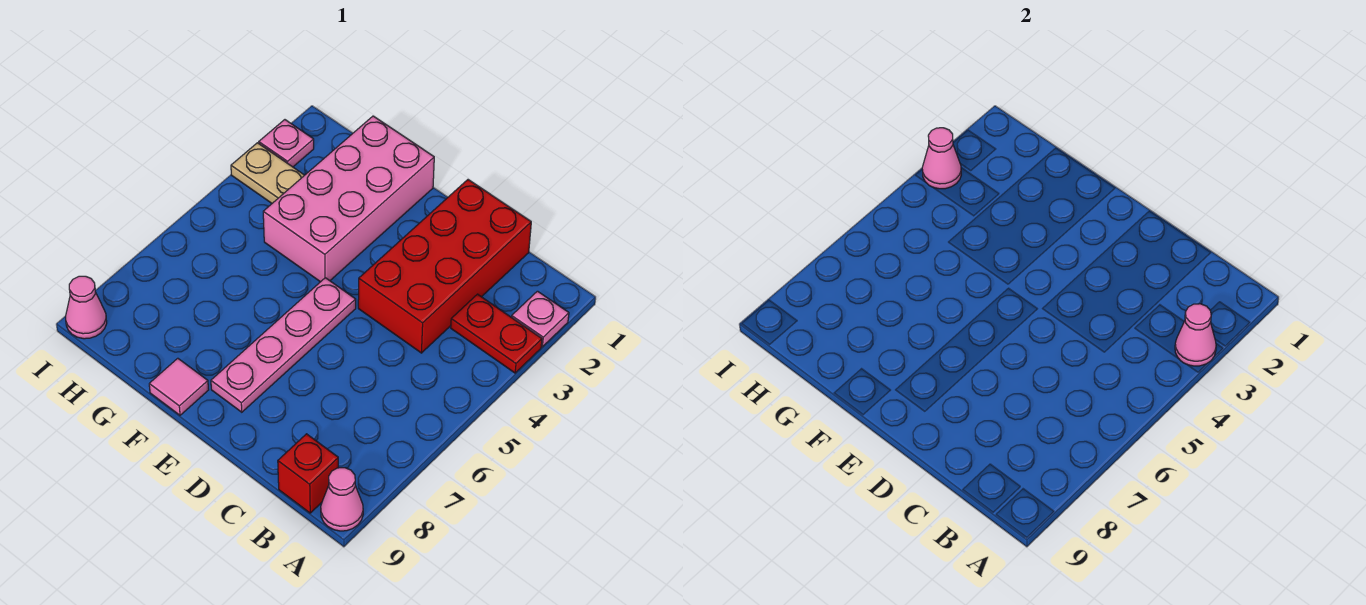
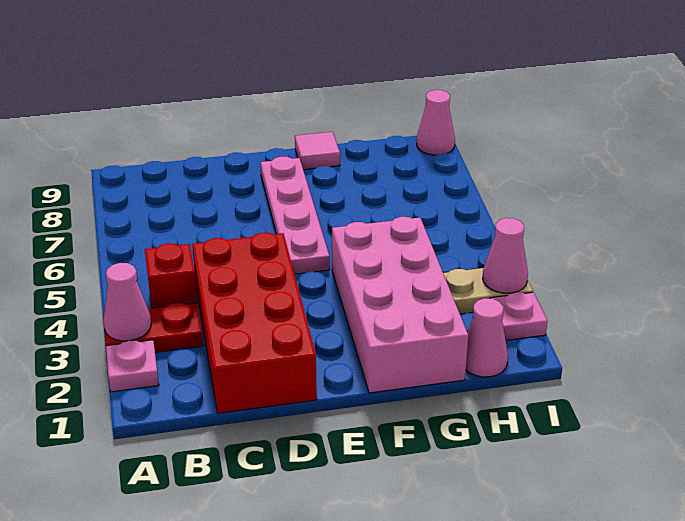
pink cone A9 level 1 -> pink cone H1 level 1
red brick B9 level 1 -> red brick B4 level 1

